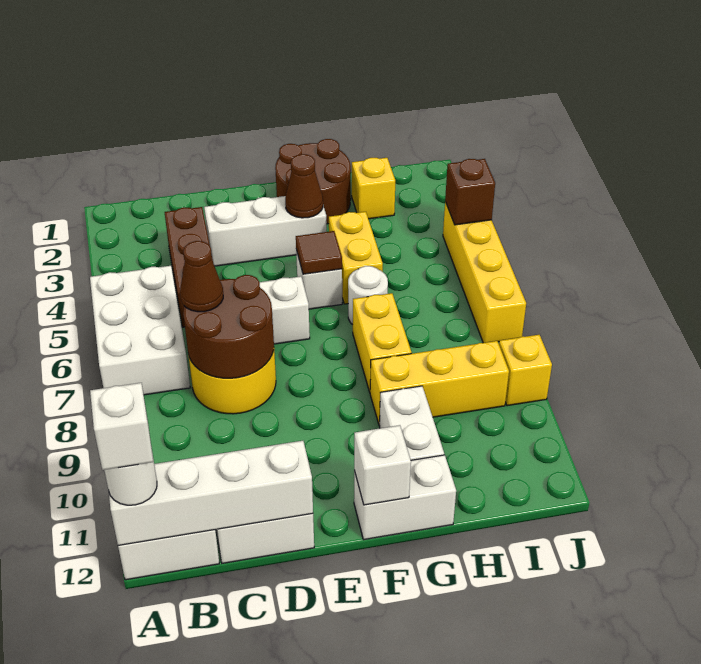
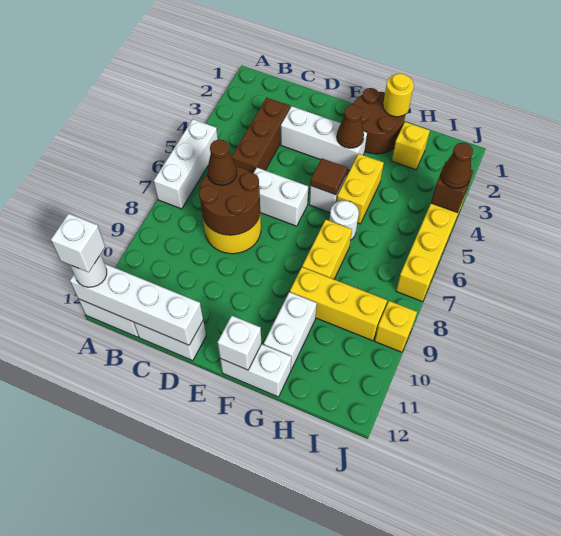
white brick A5:B7 level 1 -> white brick A5:A7 level 1
none -> yellow round brick G1 level 2
none -> brown cone J4 level 3

